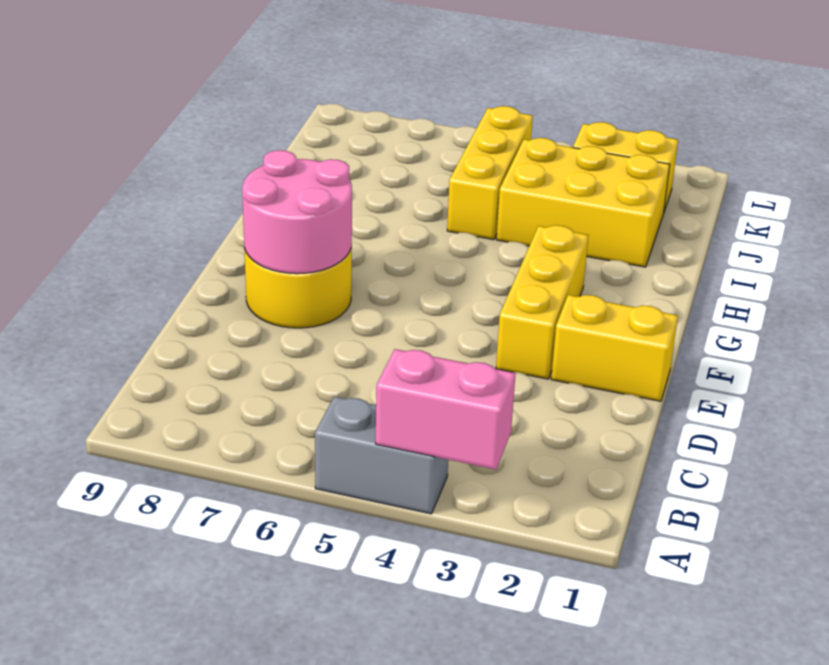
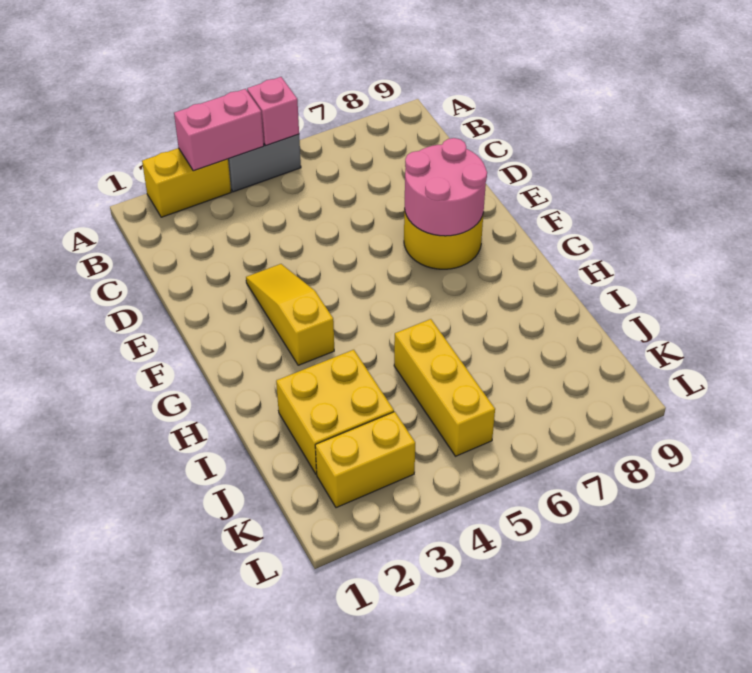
none -> pink brick A5 level 2
yellow brick E1:E2 level 1 -> yellow brick A2:A3 level 1
yellow brick E3:G3 level 1 -> yellow slope E3:G3 level 1 top G
yellow brick I2:J4 level 1 -> yellow brick I2:J3 level 1

